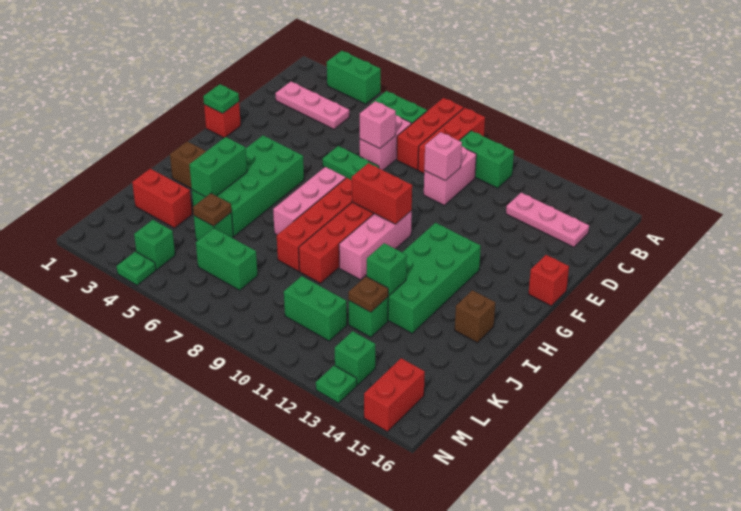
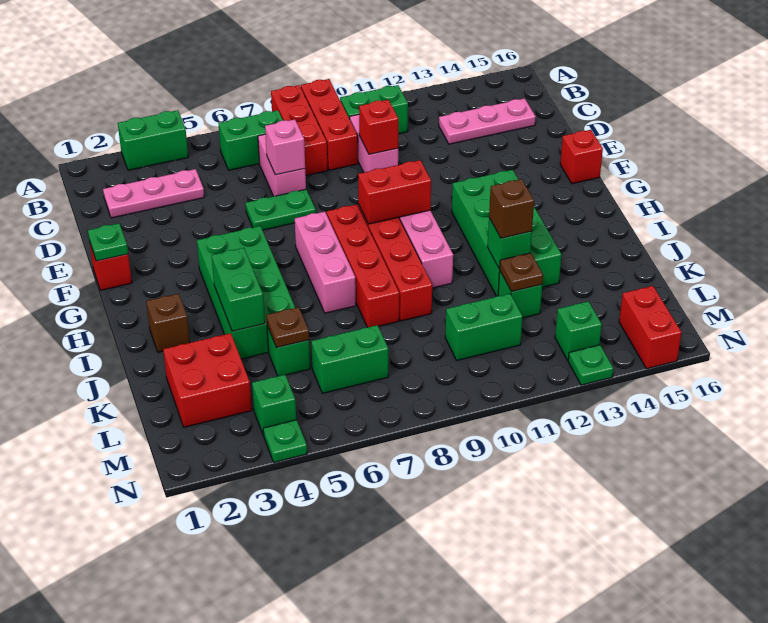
pink brick D10 level 2 -> red brick D10 level 2
brown brick I15 level 1 -> brown brick J12 level 3
red brick K2:K3 level 1 -> red brick K2:L3 level 1

